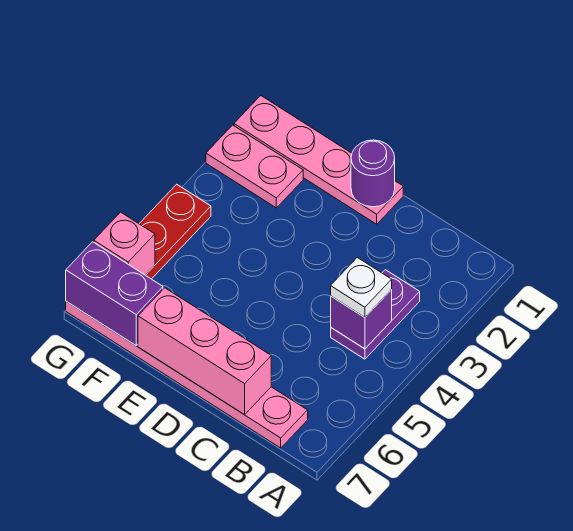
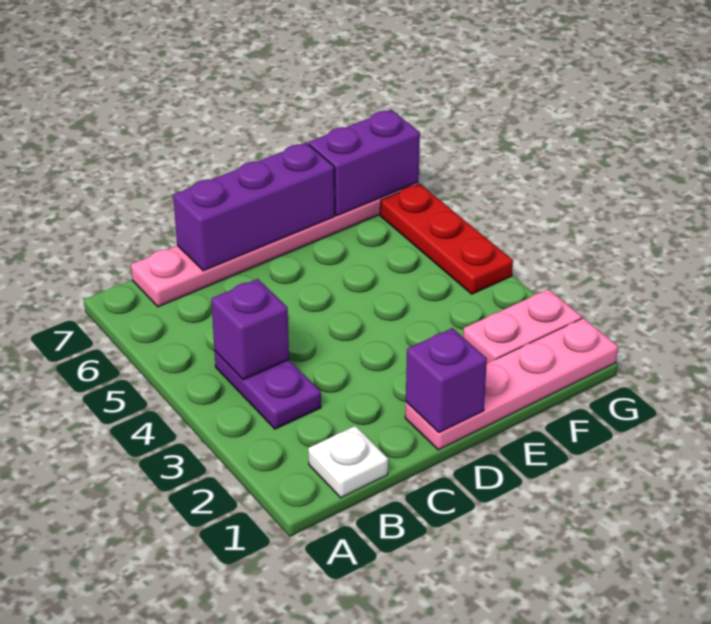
white plate B4 level 3 -> white plate B1 level 1
pink brick C7:E7 level 2 -> purple brick C7:E7 level 2
purple round brick D1 level 2 -> purple brick D1 level 2
pink brick G6 level 2 -> none

